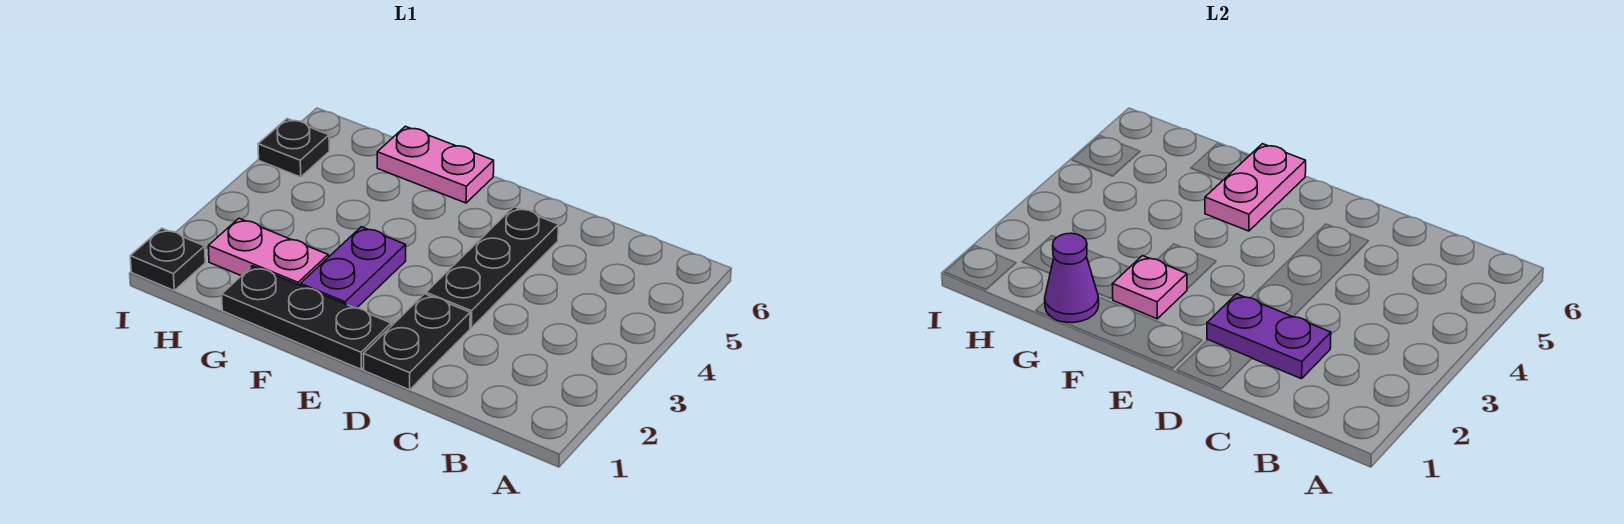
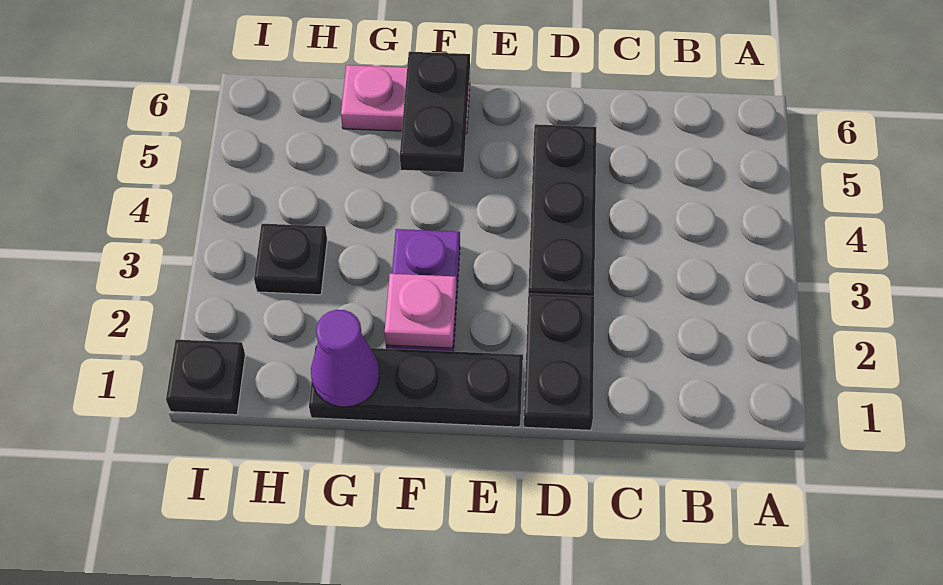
purple plate C2:D2 level 2 -> none
pink plate F5:F6 level 2 -> black plate F5:F6 level 2
pink plate G2:H2 level 1 -> none
black plate I5 level 1 -> black plate H3 level 1

